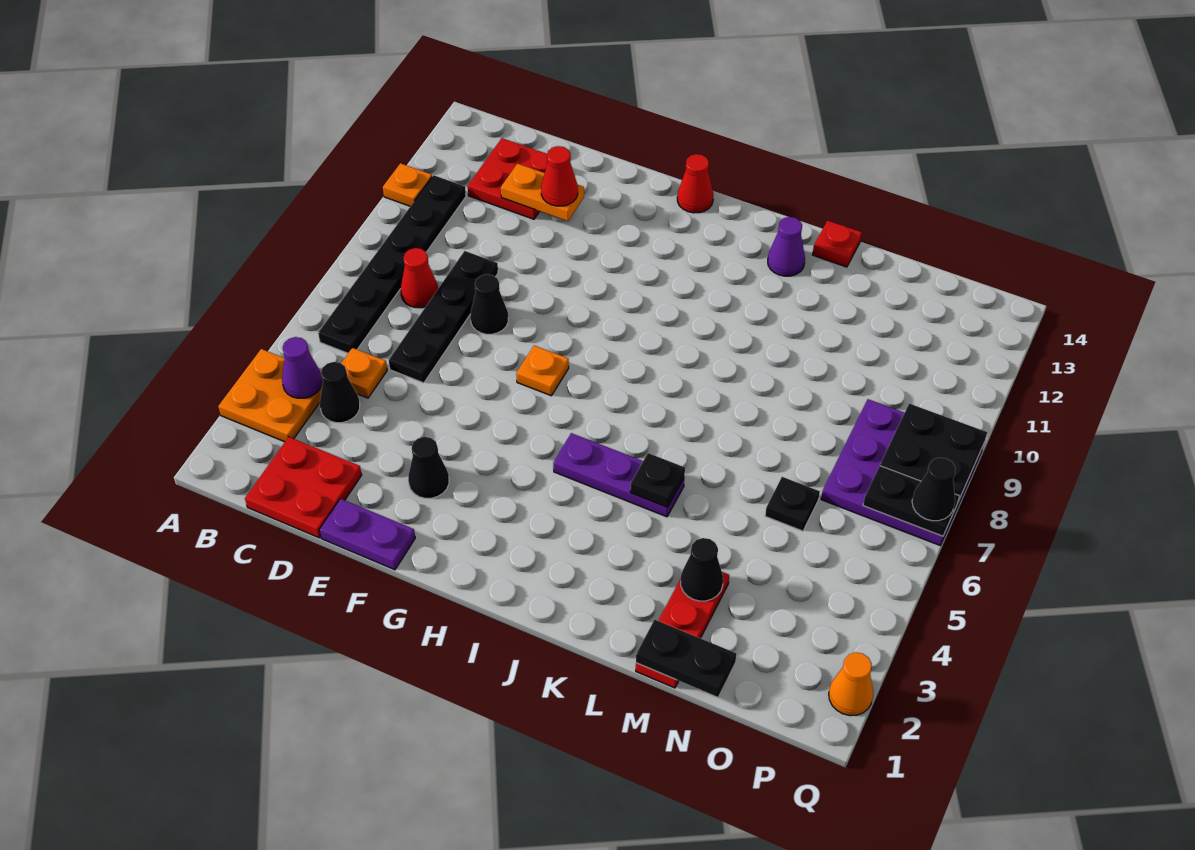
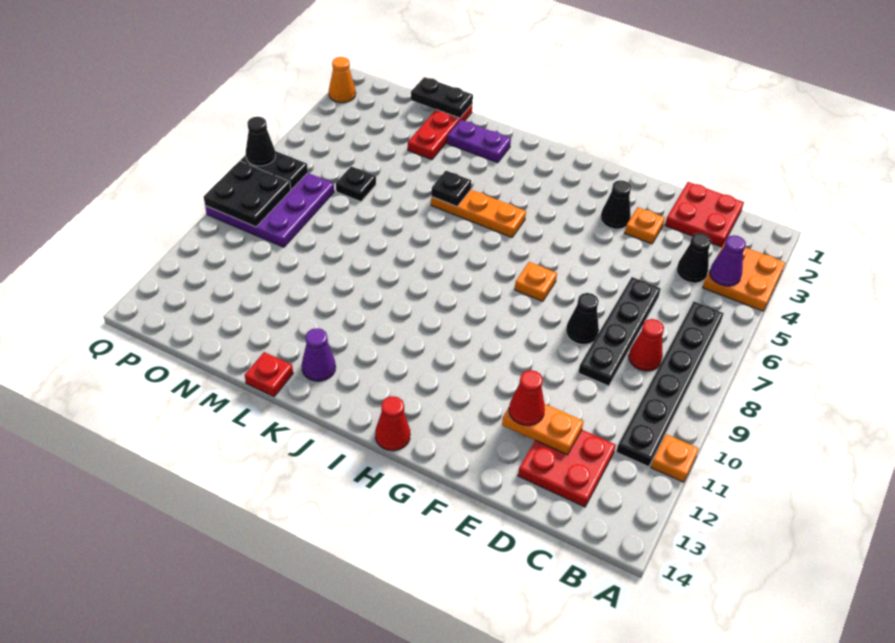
orange plate C5 level 1 -> orange plate E3 level 1
purple plate E1:F1 level 1 -> purple plate K2:L2 level 1
purple plate I5:K5 level 1 -> orange plate I5:K5 level 1
black cone M3 level 2 -> none

